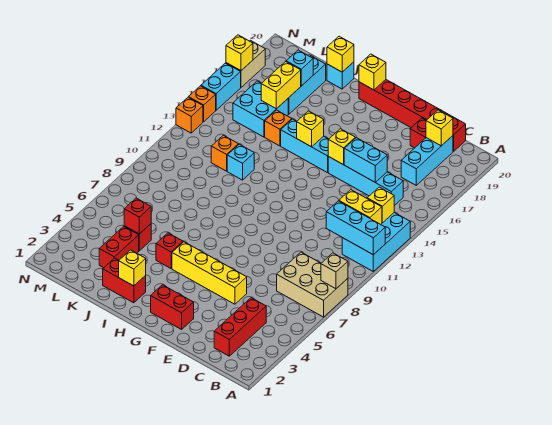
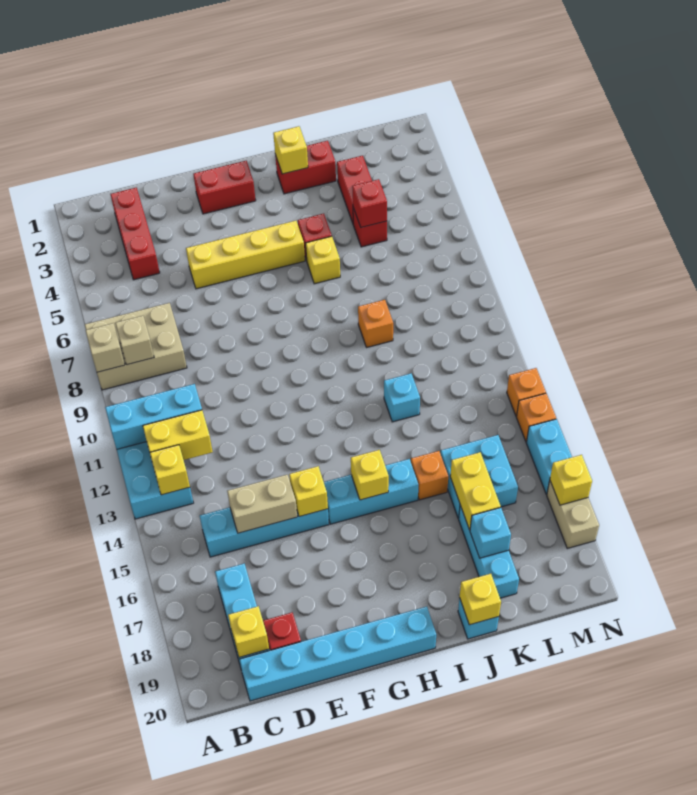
none -> tan brick B8 level 2
red brick C20:H20 level 1 -> cyan brick C20:H20 level 1
cyan brick D15:E15 level 2 -> tan brick D15:E15 level 2
yellow brick H20 level 2 -> yellow brick I6 level 1
orange brick K12 level 1 -> orange brick J9 level 1

